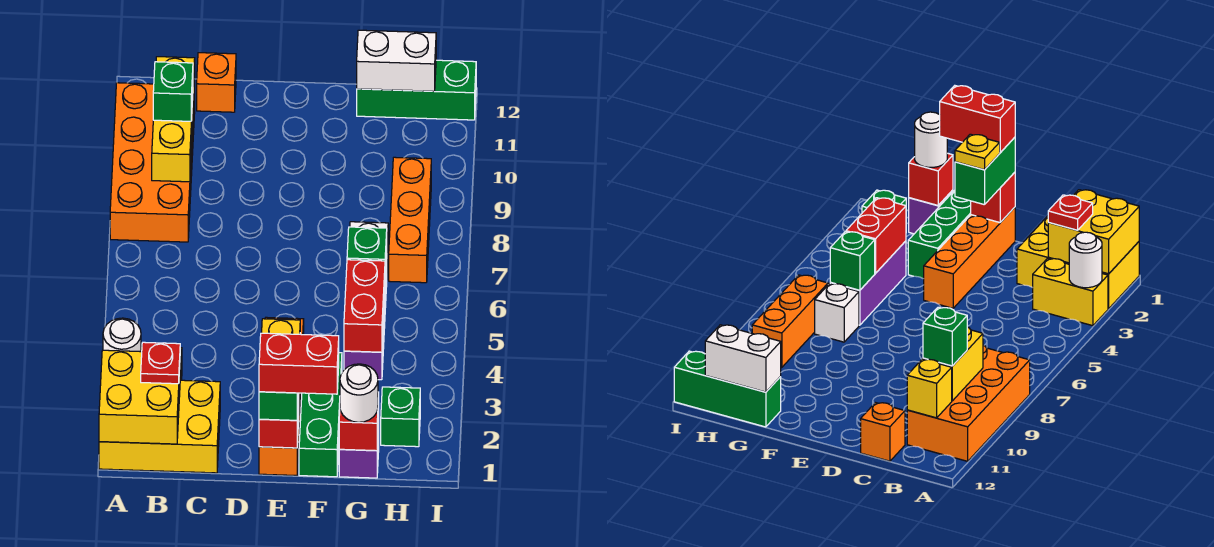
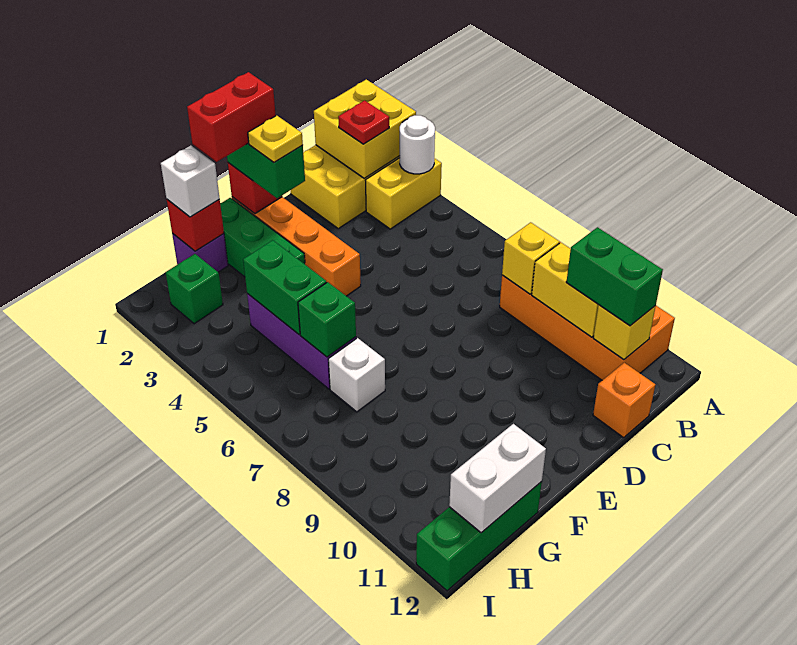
none -> yellow brick B8 level 2
green brick B10 level 3 -> green brick B10:B11 level 3
white round brick G1 level 3 -> white brick G1 level 3
red brick G4:G5 level 2 -> green brick G4:G5 level 2
orange brick H7:H9 level 1 -> none

